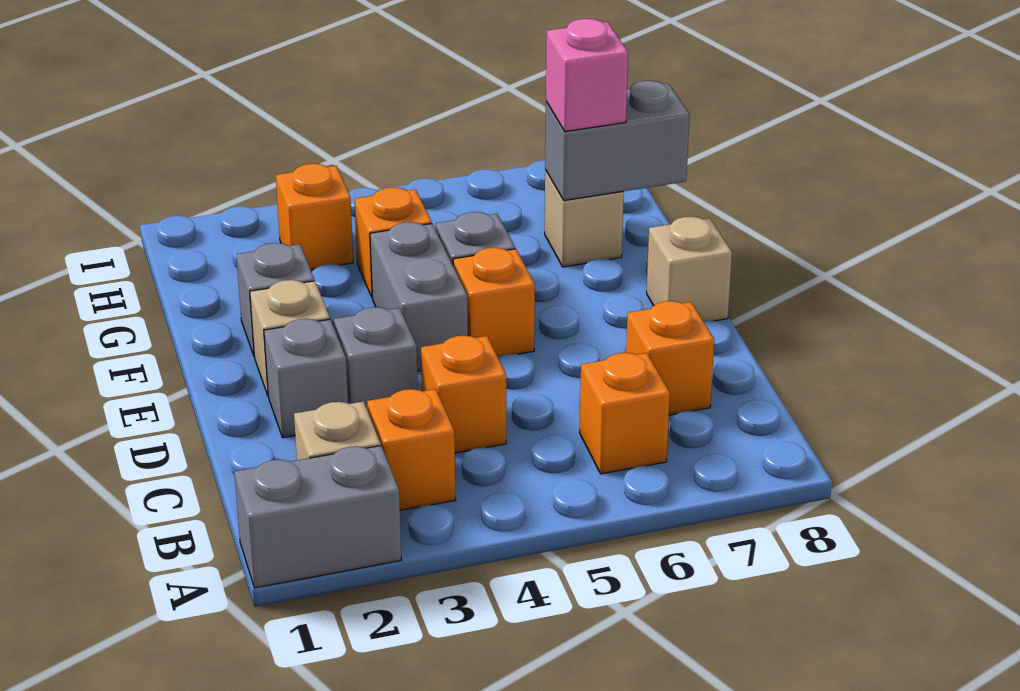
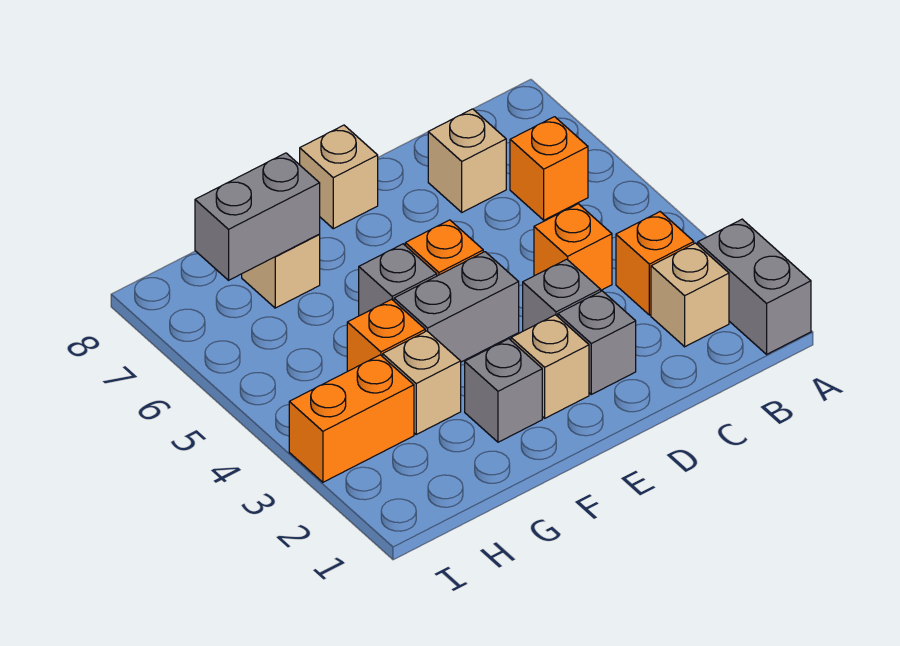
orange brick C7 level 1 -> tan brick C7 level 1
none -> tan brick G3 level 1
grey brick G7:G8 level 2 -> grey brick G7:H7 level 2
pink brick G7 level 3 -> none
orange brick H3 level 1 -> orange brick H3:I3 level 1

